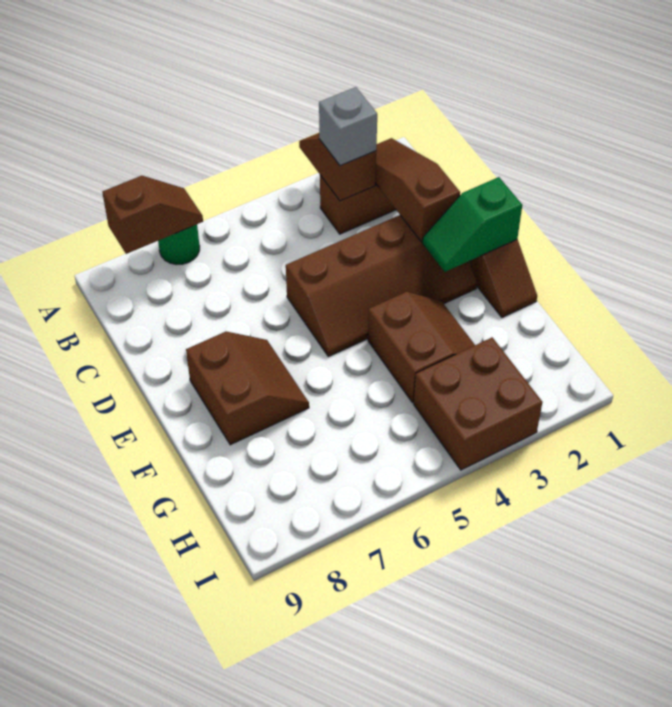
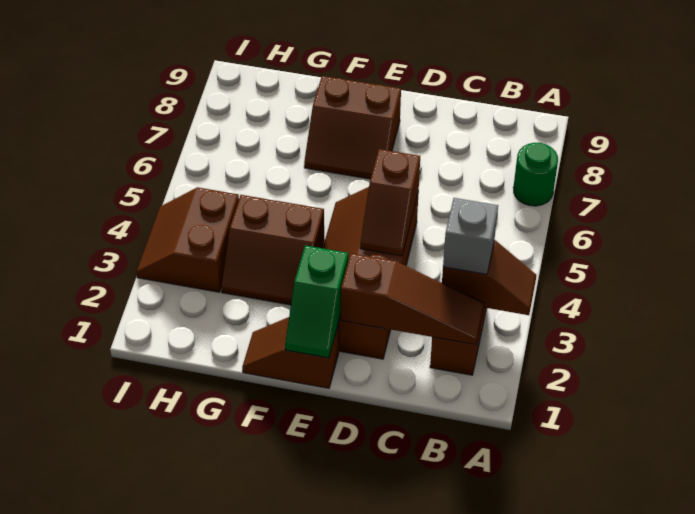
brown slope A7:A8 level 2 top 8 -> brown slope D4:D5 level 2 top 5
green slope E1:E2 level 2 top 1 -> green slope E1:E2 level 2 top 2
brown brick H3:I4 level 1 -> brown slope H3:I4 level 1 top H

